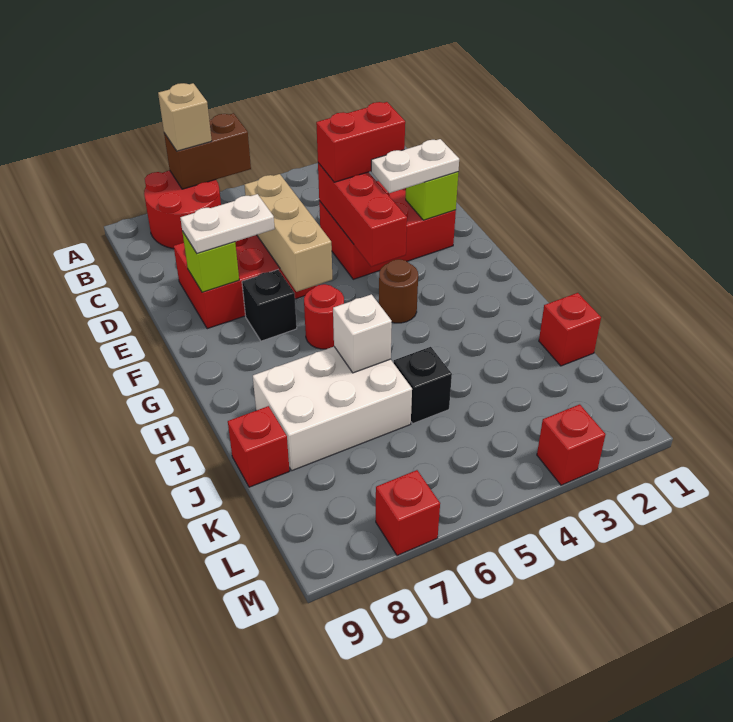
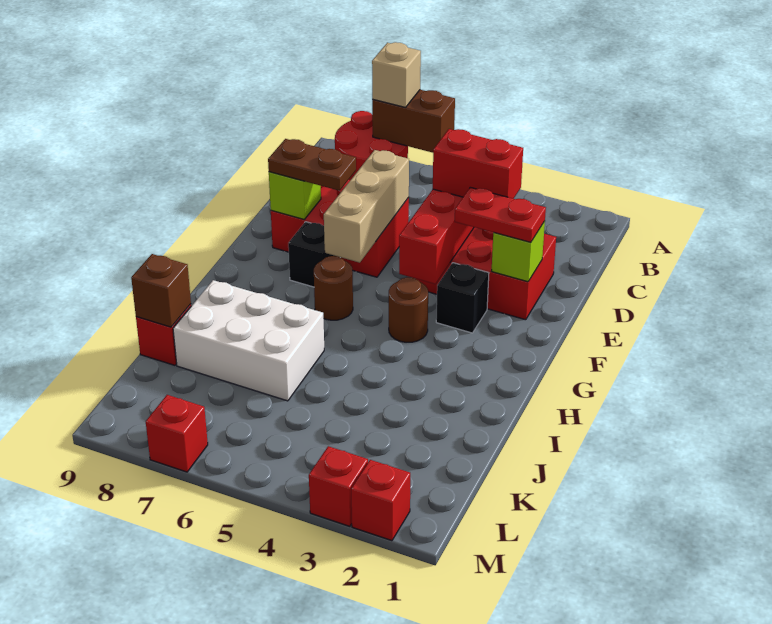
white plate E2:E3 level 3 -> red plate E2:E3 level 3
white plate E7:E8 level 3 -> brown plate E7:E8 level 3
red round brick G6 level 1 -> brown round brick G6 level 1
white brick I6 level 2 -> none
red brick J1 level 1 -> red brick M2 level 1
black brick J5 level 1 -> black brick F3 level 1
none -> brown brick J9 level 2

